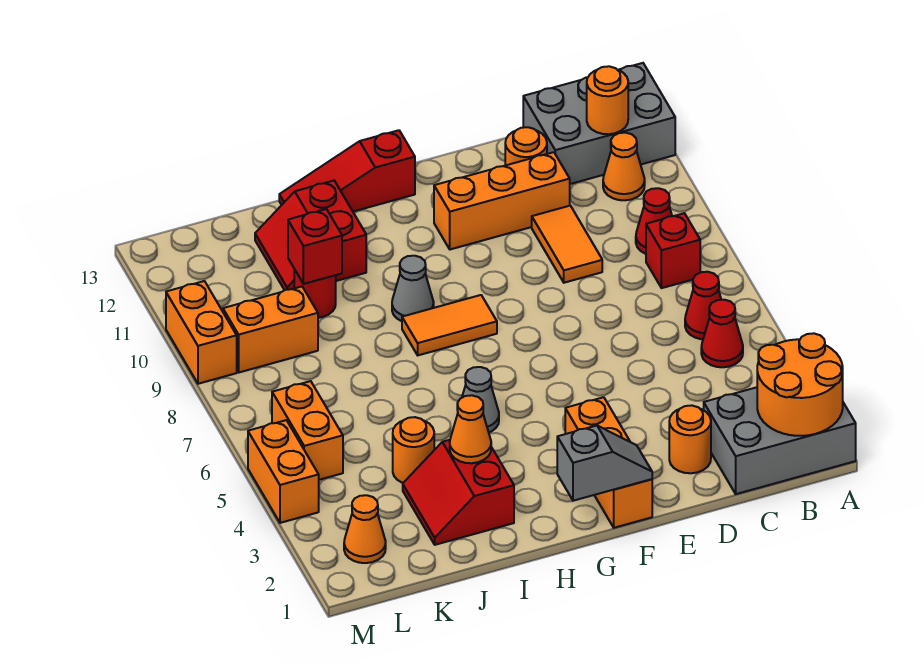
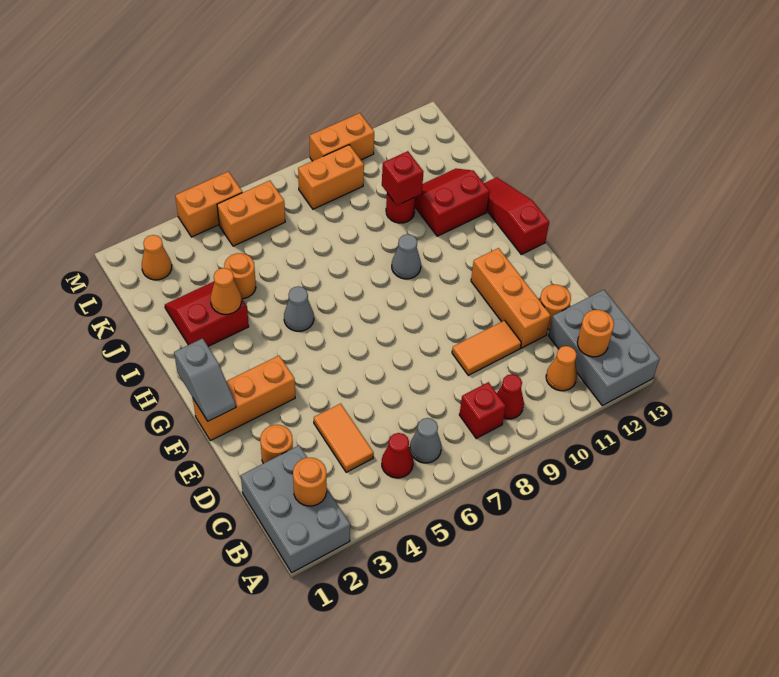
orange round brick A1:B2 level 2 -> orange round brick B2 level 2
red cone B6 level 1 -> grey cone B6 level 1
orange tile G8:H8 level 1 -> orange tile C4:D4 level 1
orange brick K9:L9 level 1 -> orange brick L8:L9 level 1

